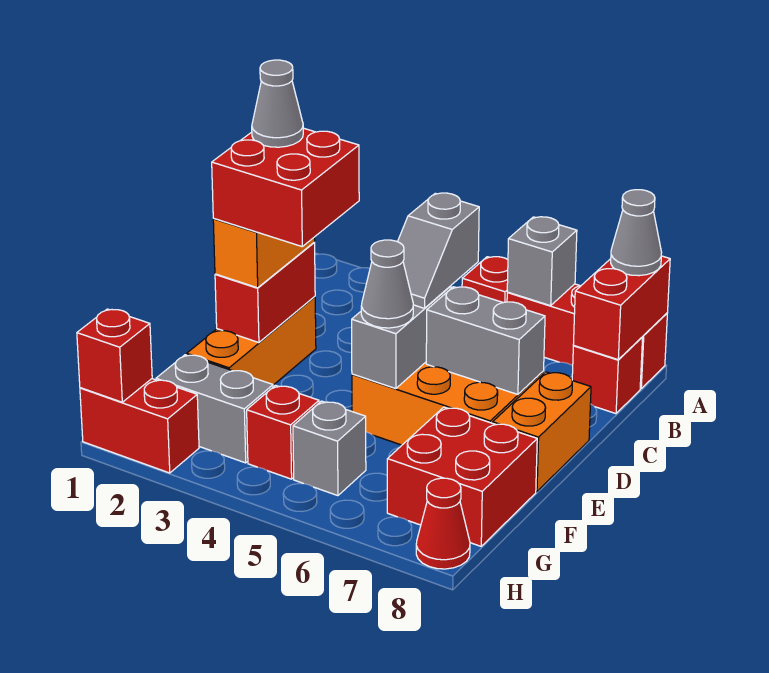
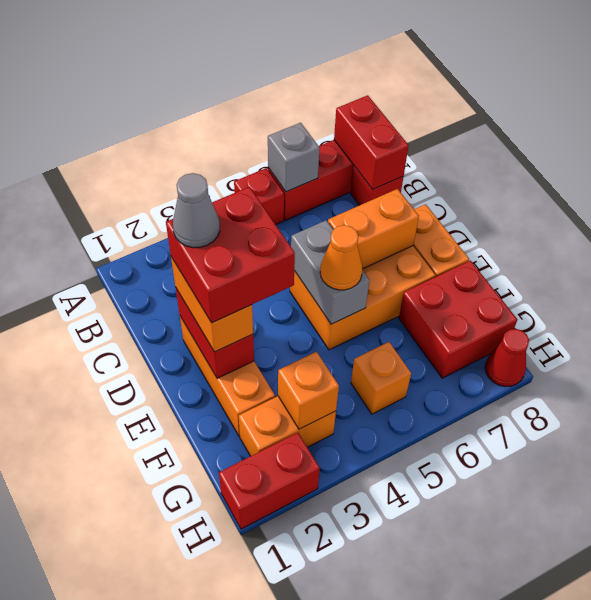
grey cone A8 level 3 -> none
grey slope C5:D5 level 3 top C -> none
grey brick D6:D7 level 2 -> orange brick D6:D7 level 2
grey cone E5 level 3 -> orange cone E5 level 3
grey brick G2:G3 level 1 -> orange brick G2:G3 level 1
none -> orange brick G3 level 2
red brick G4 level 1 -> none
grey brick G5 level 1 -> orange brick G5 level 1
red brick H1 level 2 -> none

